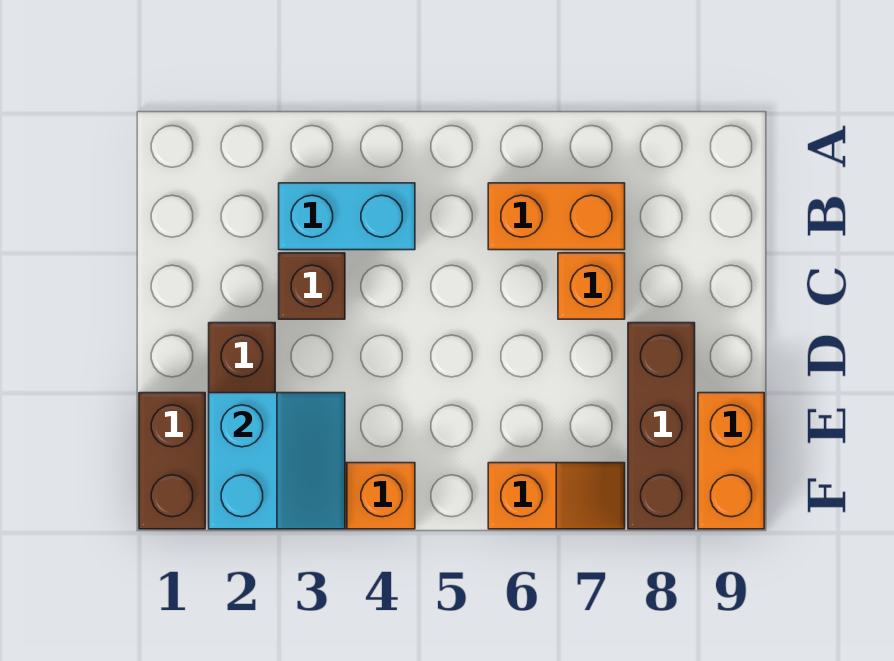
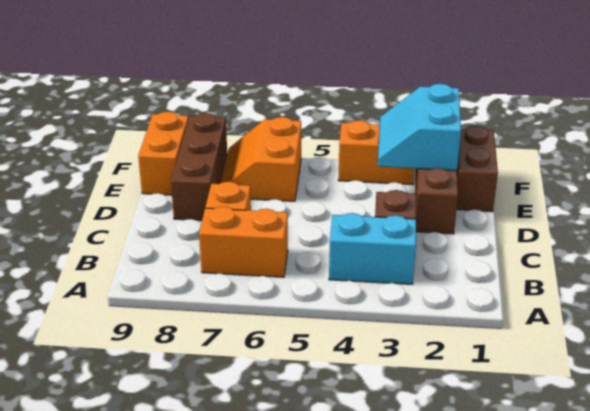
orange slope F6:F7 level 1 top 6 -> orange slope E6:F7 level 1 top 6

